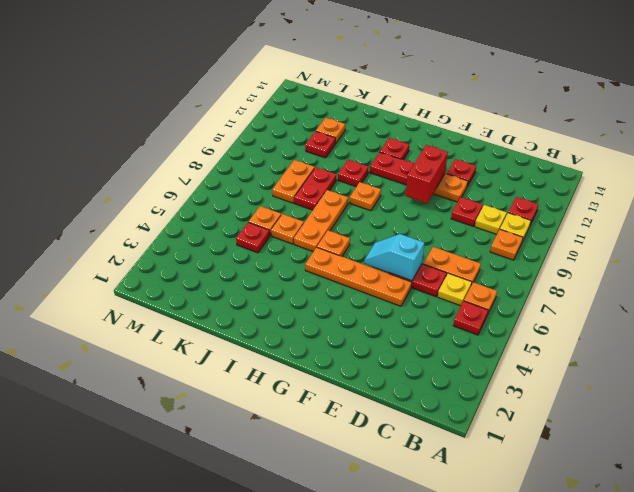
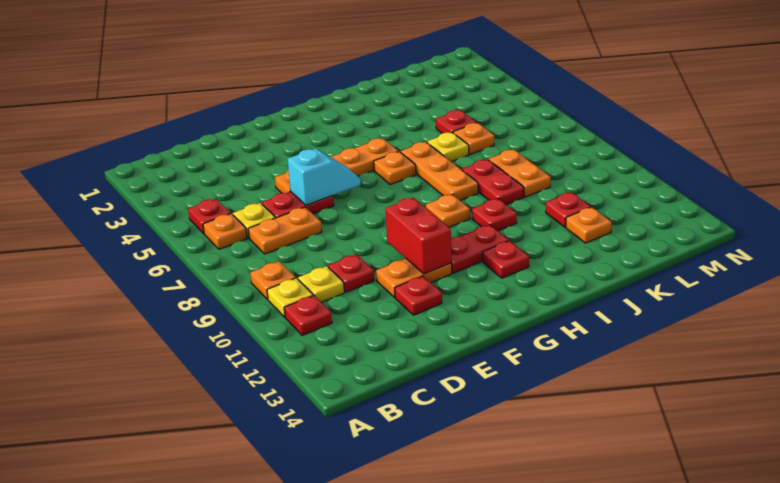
orange plate J6 level 1 -> yellow plate J6 level 1

